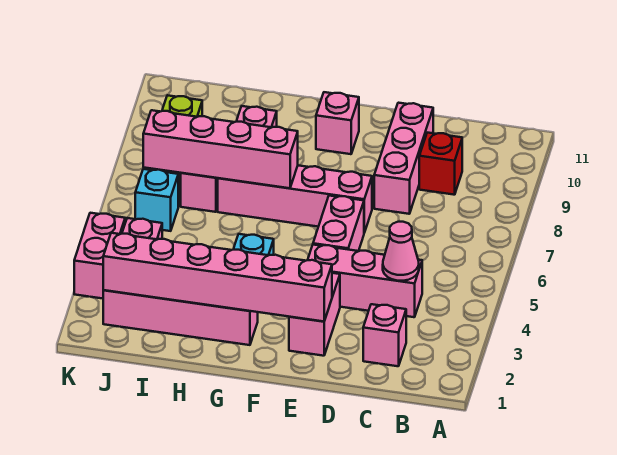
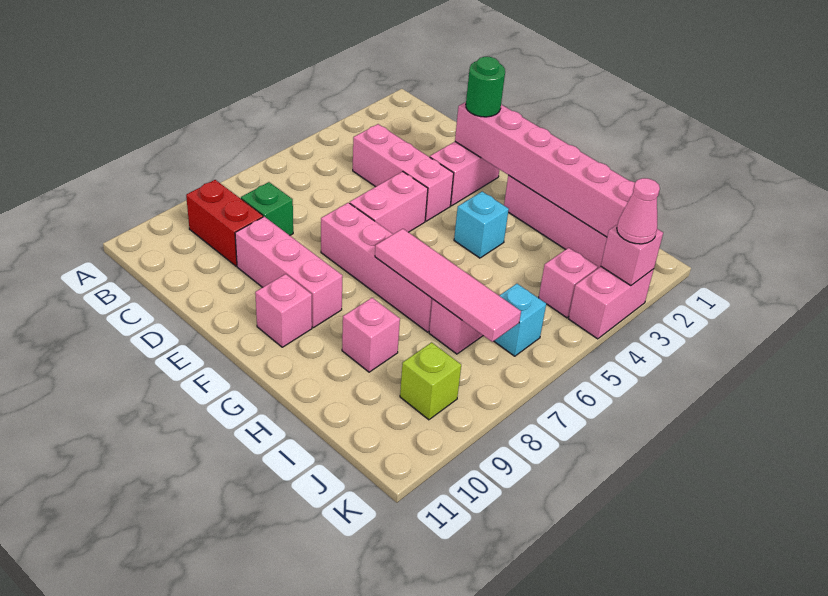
pink brick C2 level 1 -> pink brick K3 level 2
pink cone C4 level 2 -> pink cone K3 level 3
none -> green brick C8 level 1
red brick C9 level 1 -> red brick B9:C9 level 1
pink brick D8:D10 level 1 -> pink brick D9:F9 level 1
none -> green round brick E2 level 3
pink brick G7:J7 level 2 -> pink tile G7:J7 level 2

